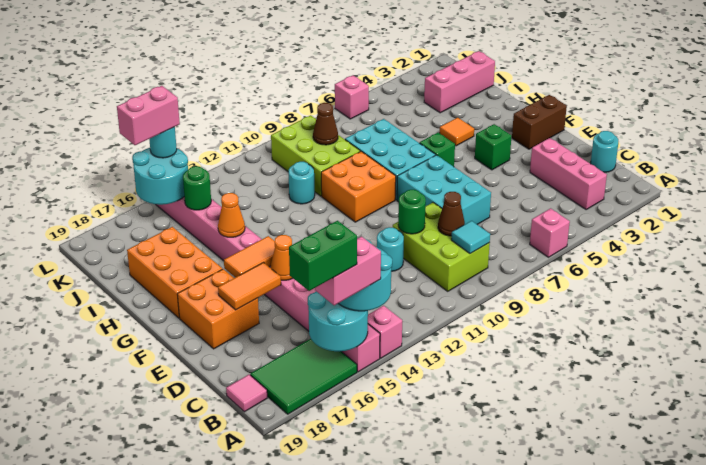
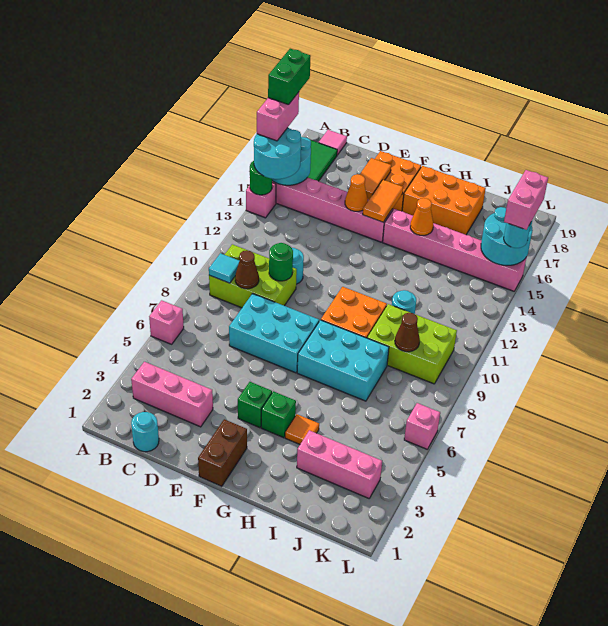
green brick G6 level 1 -> green brick G4 level 1
pink brick J1:J3 level 1 -> pink brick I3:K3 level 1
green round brick J15 level 2 -> green round brick A14 level 2

